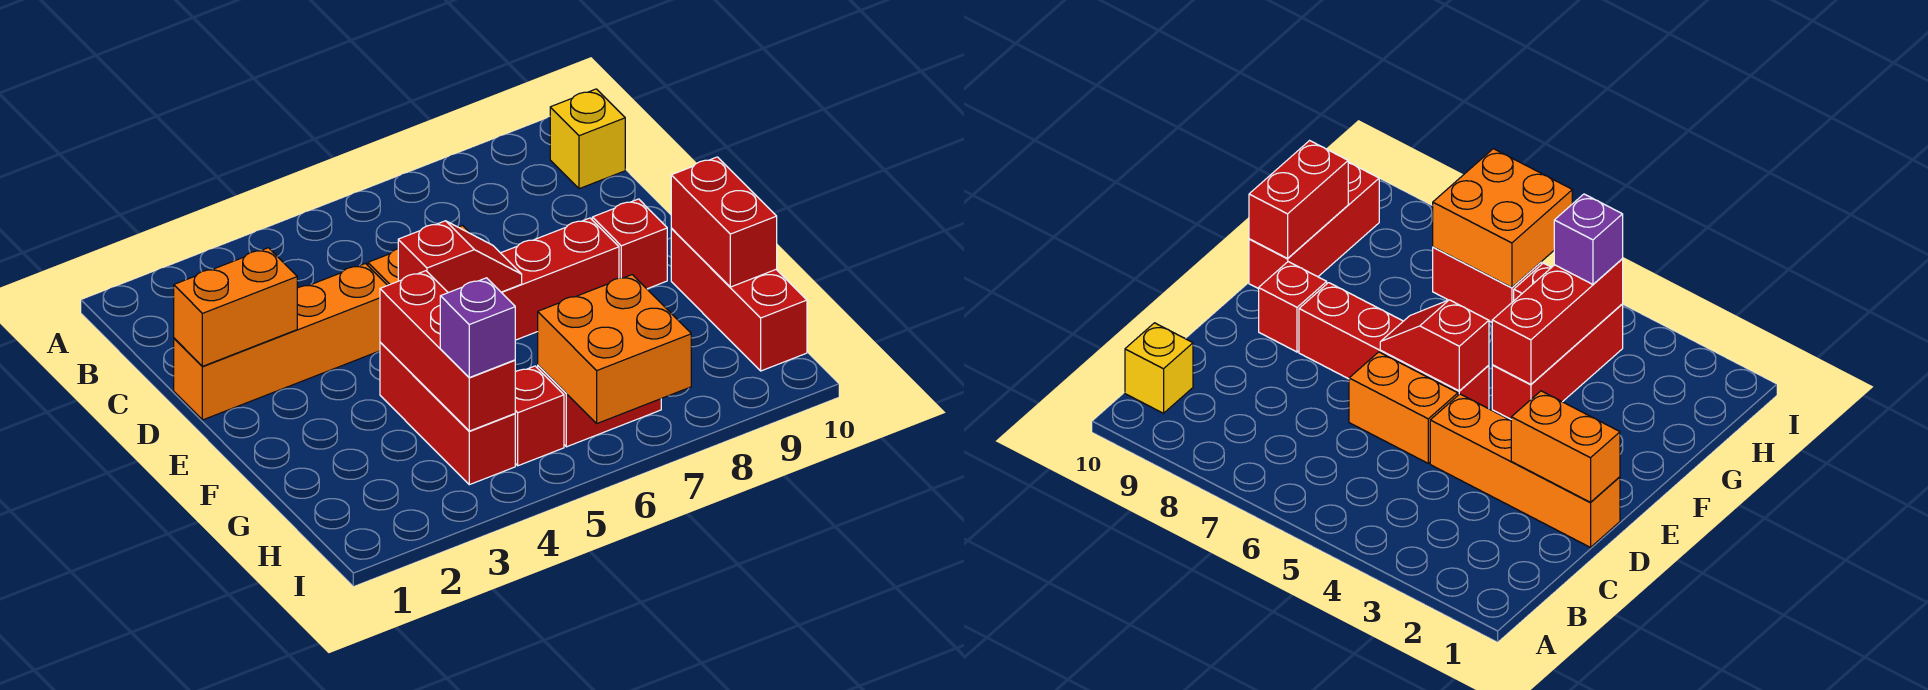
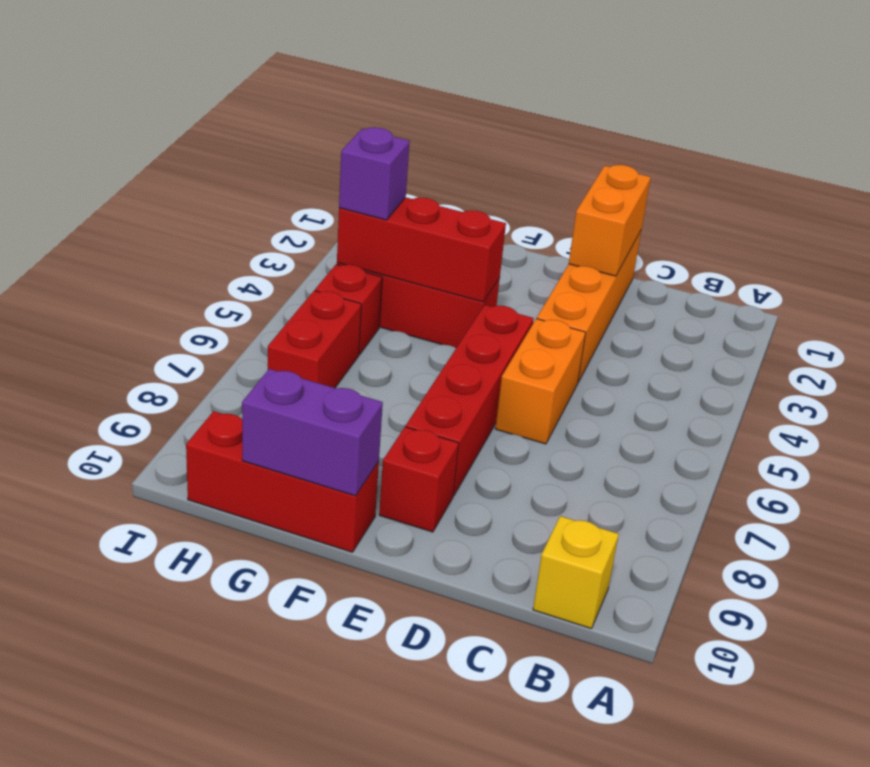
red slope E5:E6 level 2 top 5 -> none
red brick F10:G10 level 2 -> purple brick F10:G10 level 2
orange brick H6:I7 level 2 -> none

